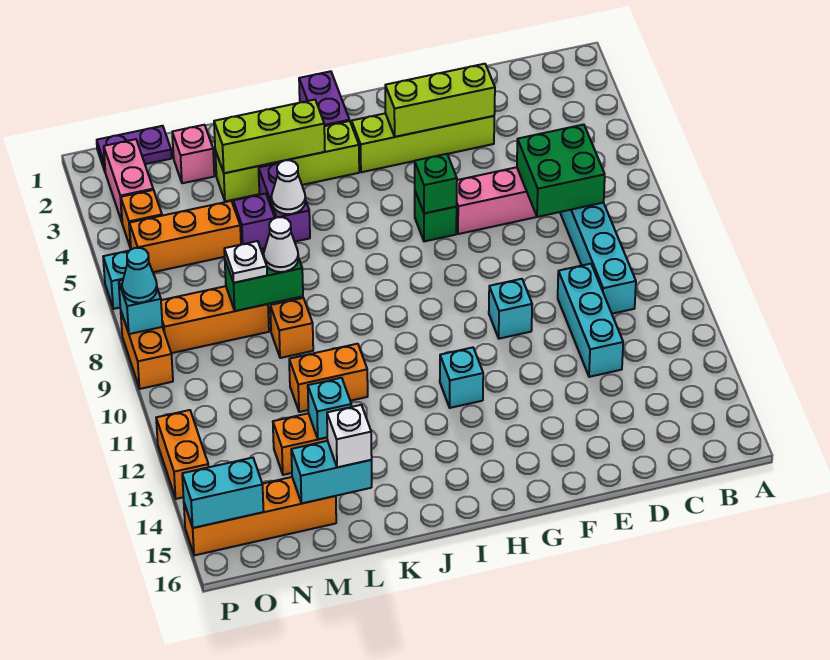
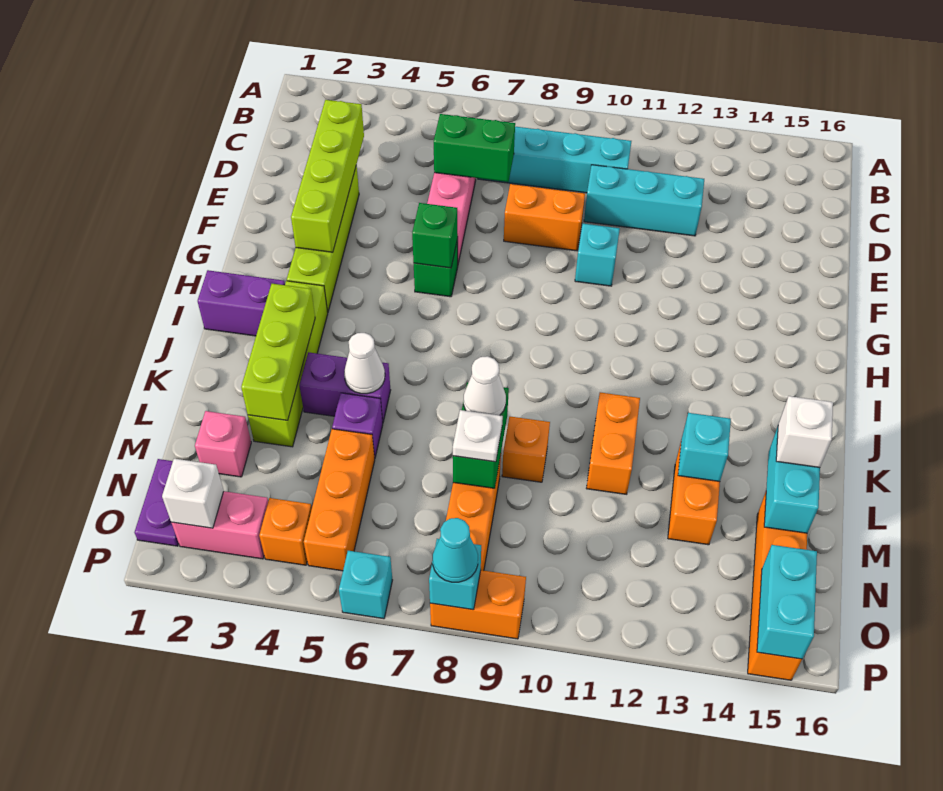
green brick C6:D7 level 2 -> green brick D6:D7 level 2
lime brick E3:G3 level 2 -> lime brick D3:G3 level 2
cyan brick H12 level 1 -> none
none -> white brick O2 level 2
orange brick P12:P13 level 1 -> orange brick E8:E9 level 1

